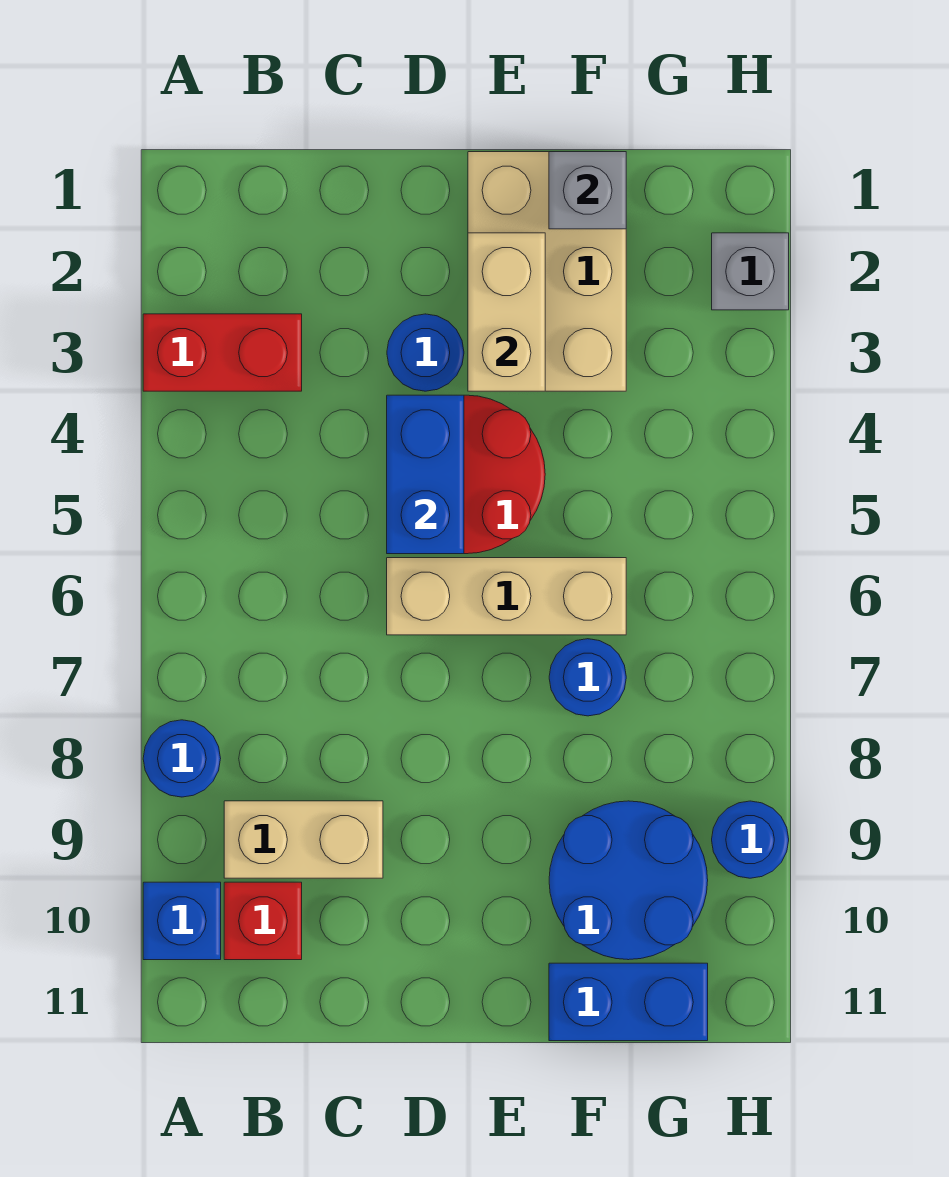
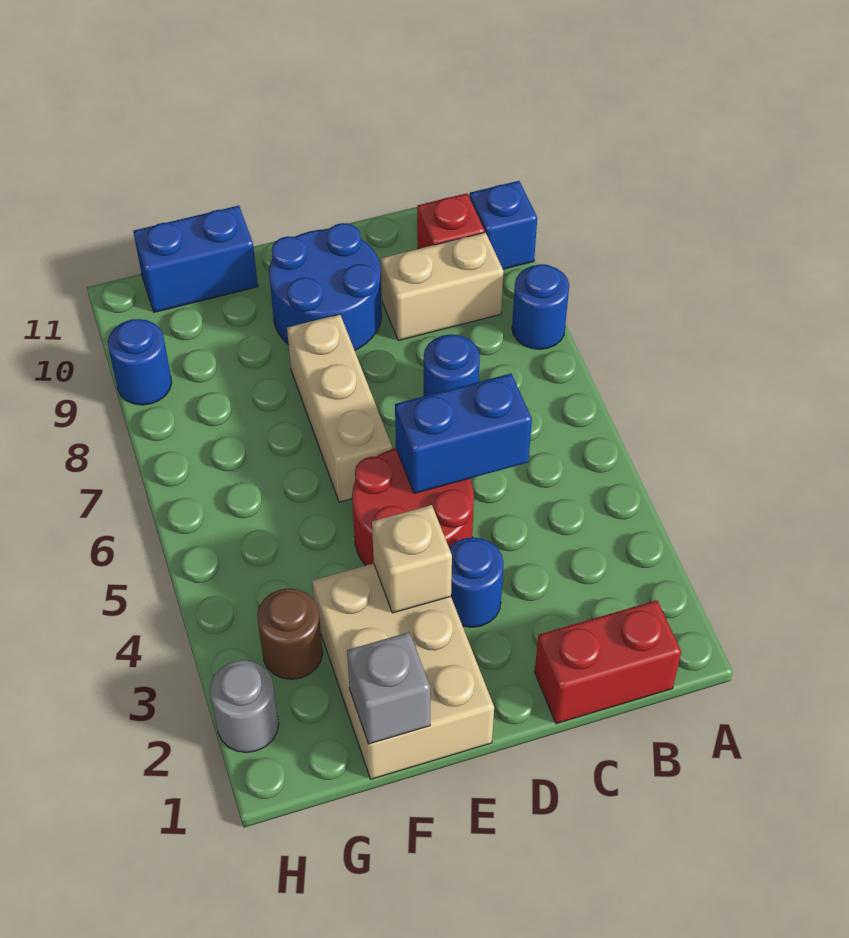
red brick A3:B3 level 1 -> red brick B1:C1 level 1
blue brick D4:D5 level 2 -> blue brick C5:D5 level 2
tan brick D6:F6 level 1 -> tan brick E6:E8 level 1
tan brick E2:E3 level 2 -> tan brick E3 level 2
blue round brick F7 level 1 -> blue round brick C7 level 1
blue round brick F9:G10 level 1 -> blue round brick D9:E10 level 1
none -> brown round brick G3 level 1
grey brick H2 level 1 -> grey round brick H2 level 1

